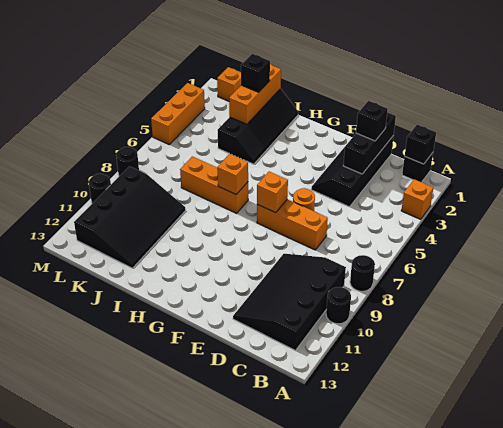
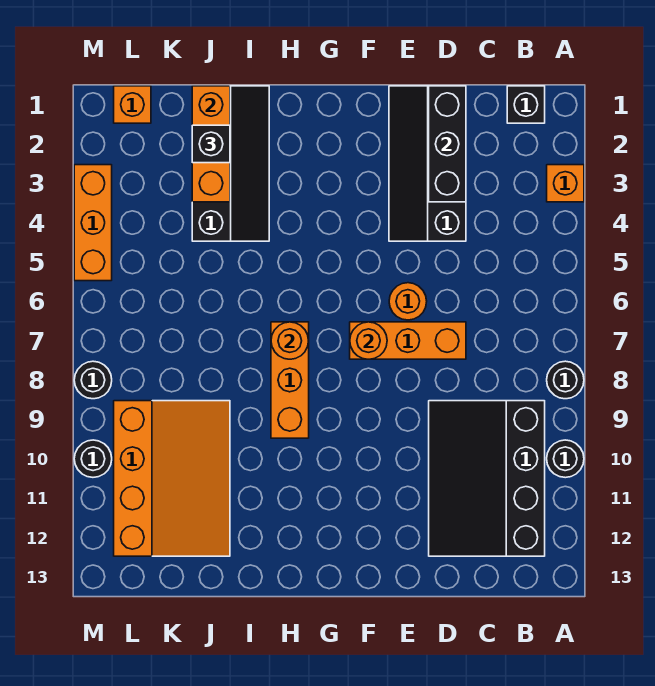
black brick B1 level 2 -> none
black brick D2 level 3 -> none
orange brick F7 level 2 -> orange round brick F7 level 2
orange brick H7:J7 level 1 -> orange brick H7:H9 level 1
orange brick H7 level 2 -> orange round brick H7 level 2
black slope J9:L12 level 1 top L -> orange slope J9:L12 level 1 top L

